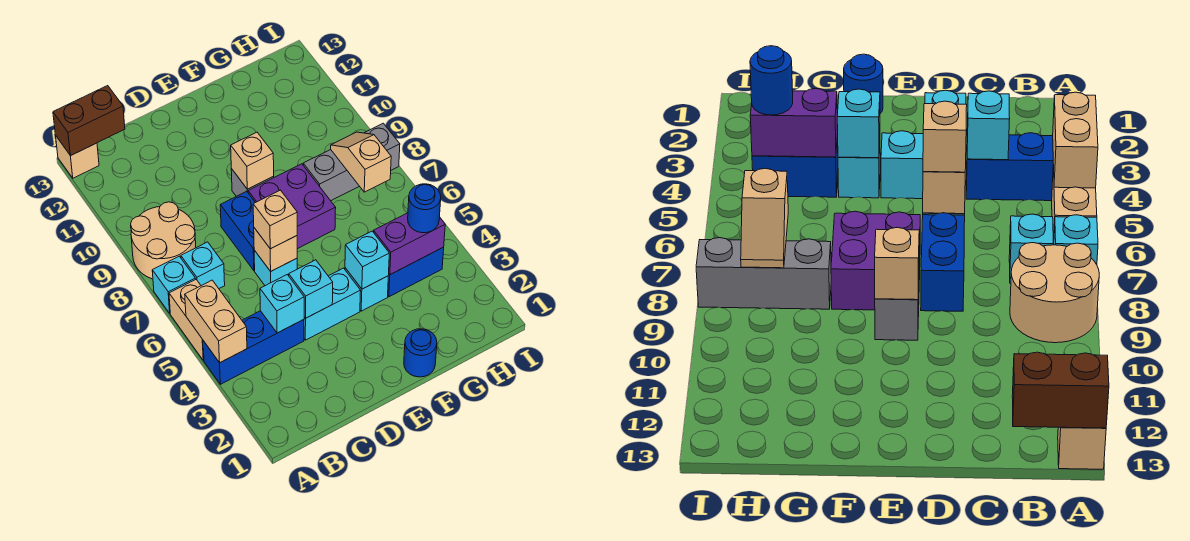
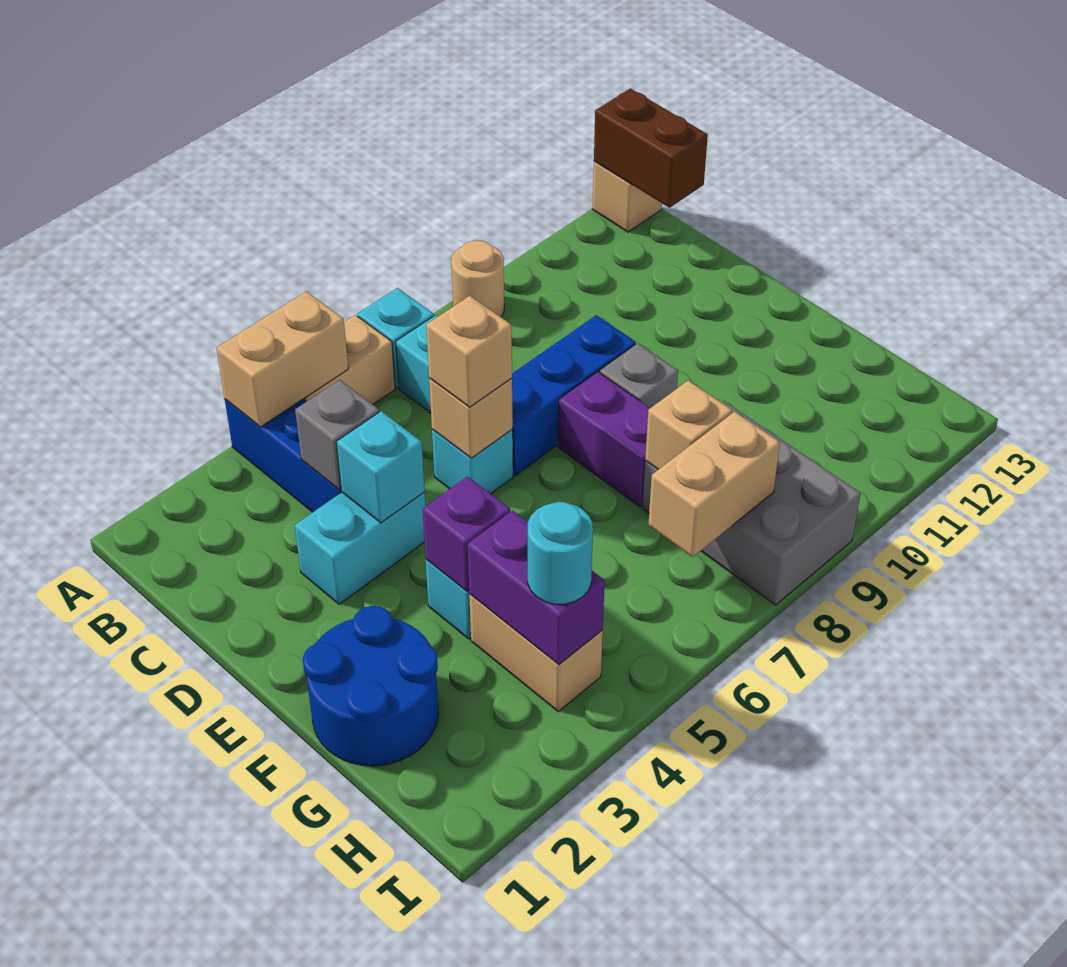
tan round brick A8:B9 level 1 -> tan round brick A9 level 1
cyan brick C4 level 2 -> grey brick C4 level 2
cyan brick D4:E4 level 1 -> cyan brick D3:D4 level 1
blue brick D7:D8 level 1 -> blue brick D7:D9 level 1
purple brick E7:F8 level 1 -> purple brick E8:F8 level 1
tan brick E9 level 2 -> tan brick G8 level 2
blue round brick F1 level 1 -> blue round brick F1:G2 level 1
cyan brick F4 level 2 -> purple brick F4 level 2
blue brick G4:H4 level 1 -> tan brick G4:H4 level 1
grey brick G8:I8 level 1 -> grey brick G8:I9 level 1
blue round brick H4 level 3 -> cyan round brick H4 level 3
tan slope H7:H8 level 2 top 7 -> tan brick H7:H8 level 2

